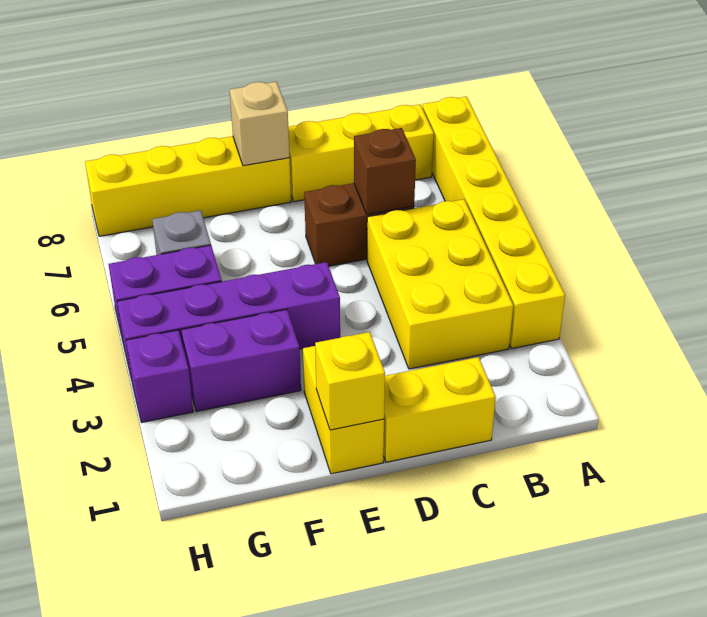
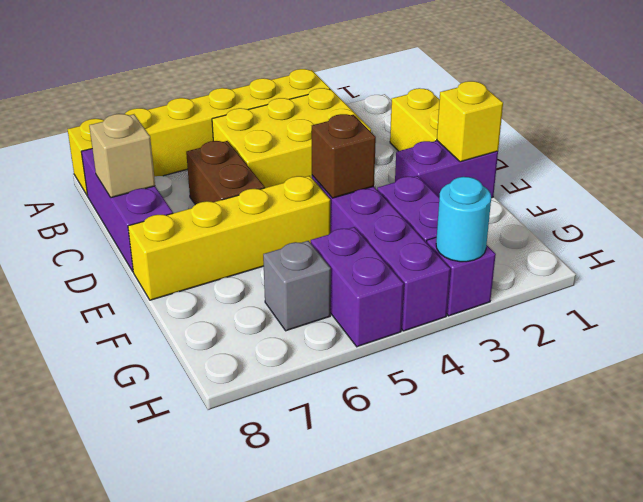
yellow brick B8:D8 level 1 -> purple brick B8:D8 level 1
brown brick C6 level 2 -> brown brick E4 level 2
yellow brick E1:E2 level 1 -> purple brick E1:E2 level 1
yellow brick E8:H8 level 1 -> yellow brick E5:E8 level 1
tan brick E8 level 2 -> tan brick C8 level 2
none -> cyan round brick H3 level 2

